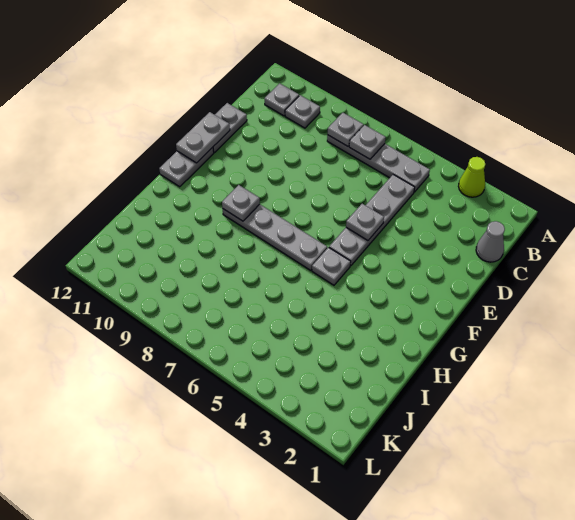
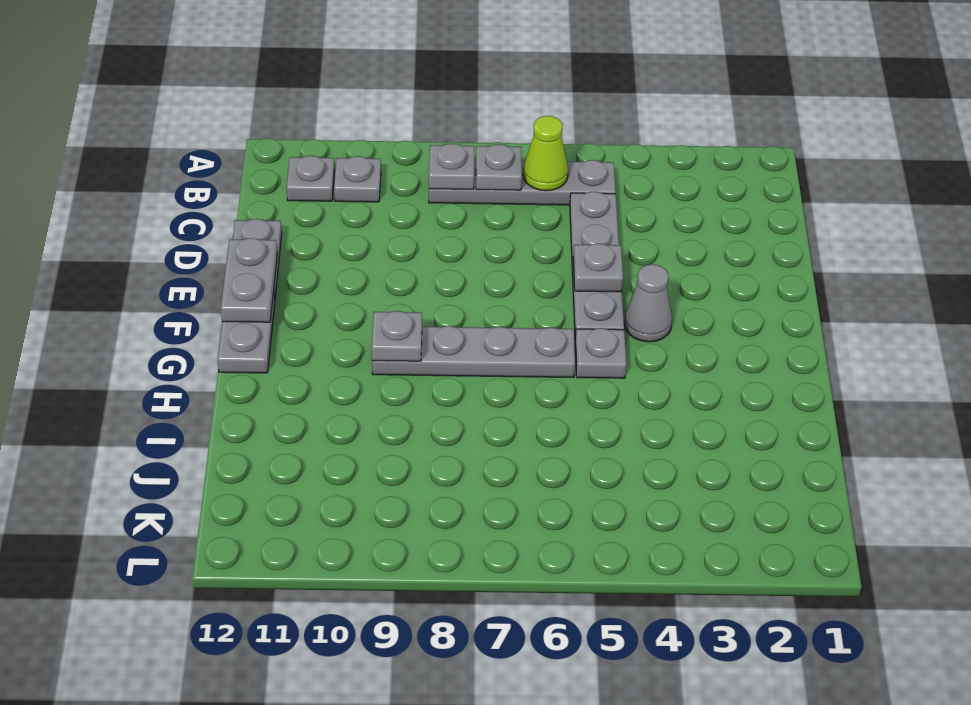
lime cone A3 level 1 -> lime cone B6 level 2
grey cone C1 level 1 -> grey cone F4 level 1

